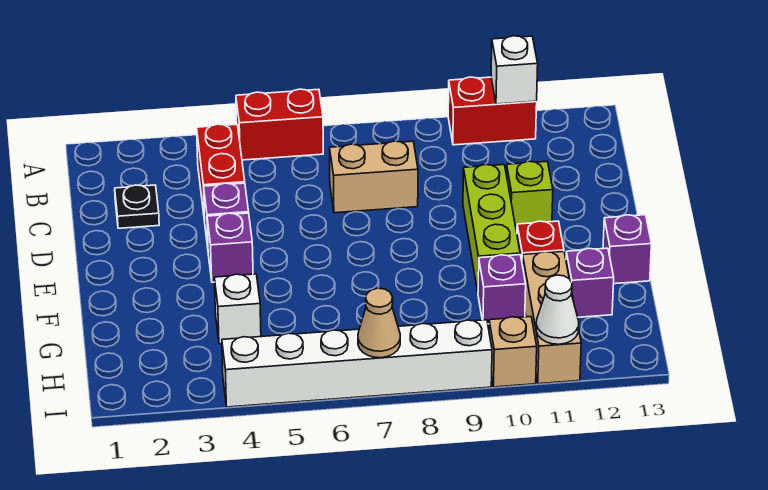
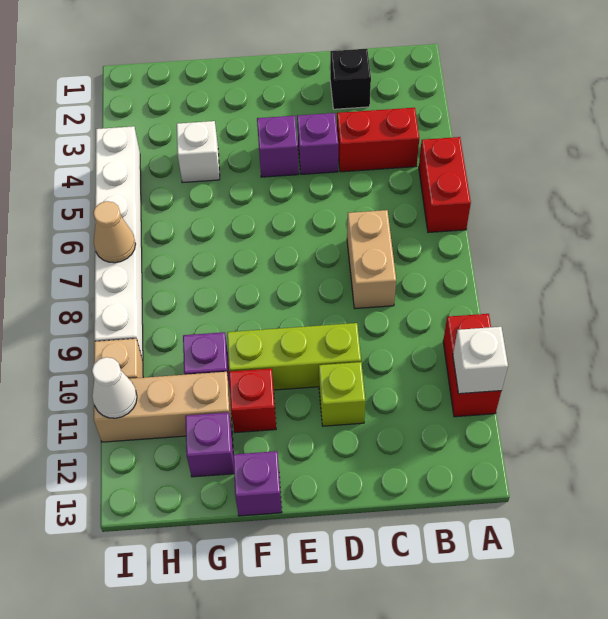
black plate C2 level 1 -> black brick C2 level 1

